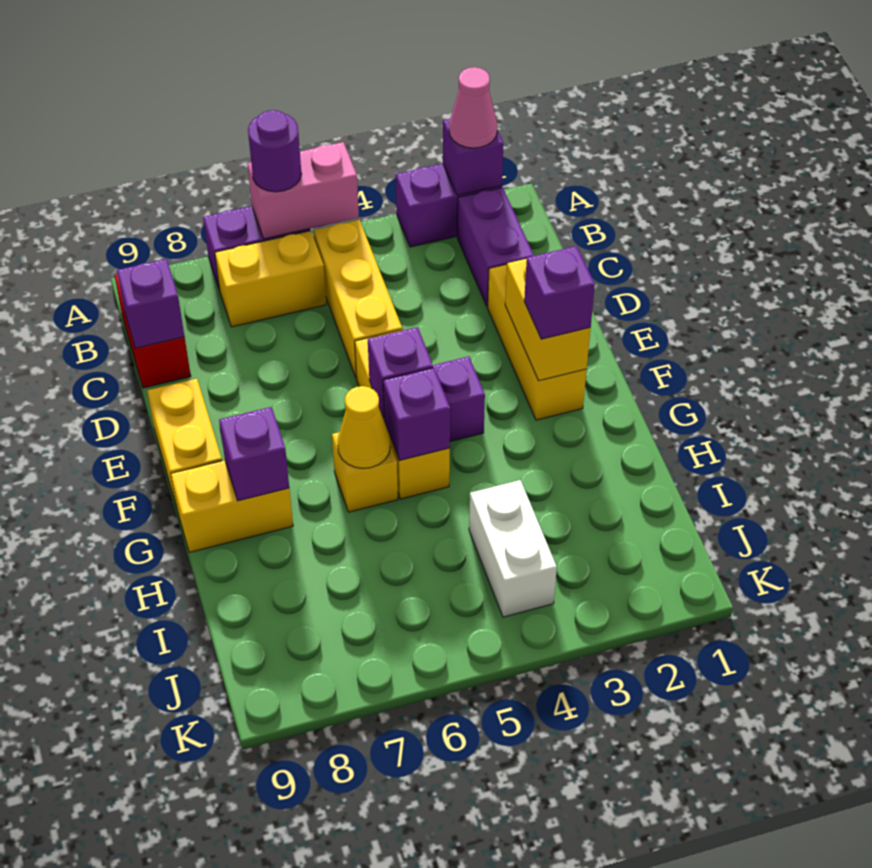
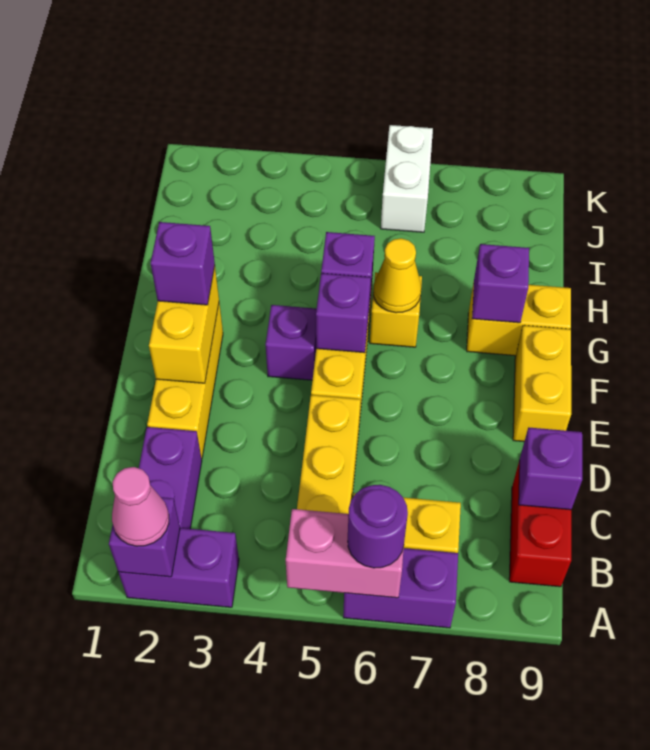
white brick I4:J4 level 1 -> white brick J6:K6 level 1

